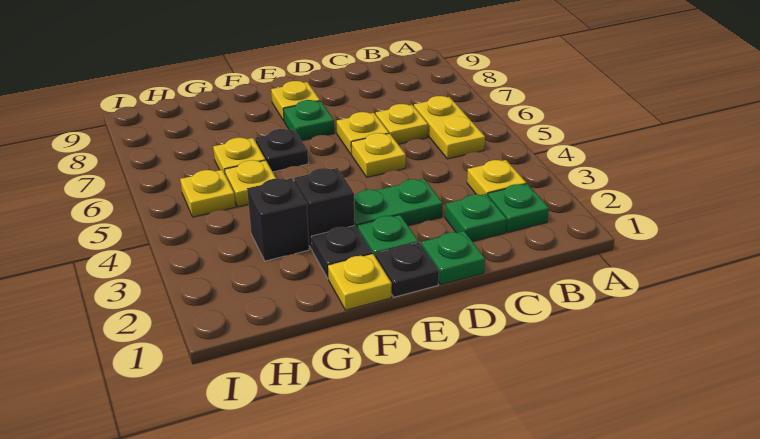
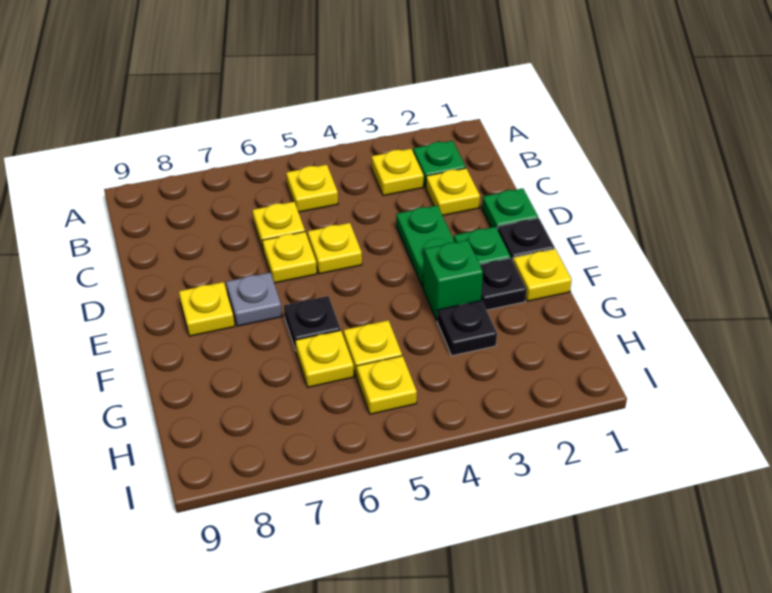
yellow plate B5:B6 level 1 -> yellow plate B5 level 1
green plate C2 level 1 -> yellow plate C2 level 1
green plate E7 level 1 -> grey plate E7 level 1
black brick F3 level 1 -> green brick F3 level 1
black brick G3 level 1 -> black plate G3 level 1

